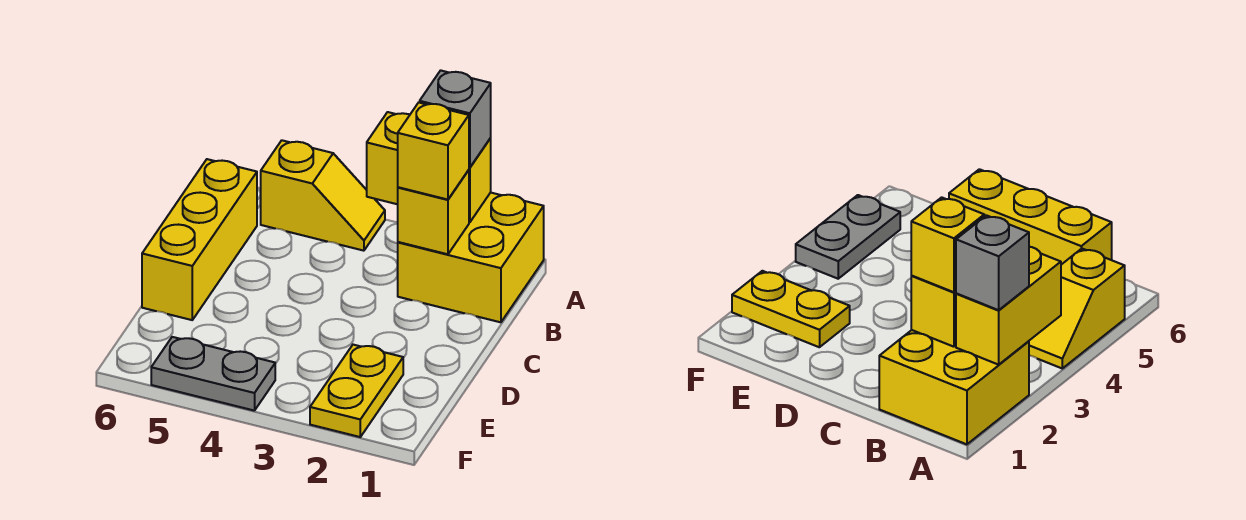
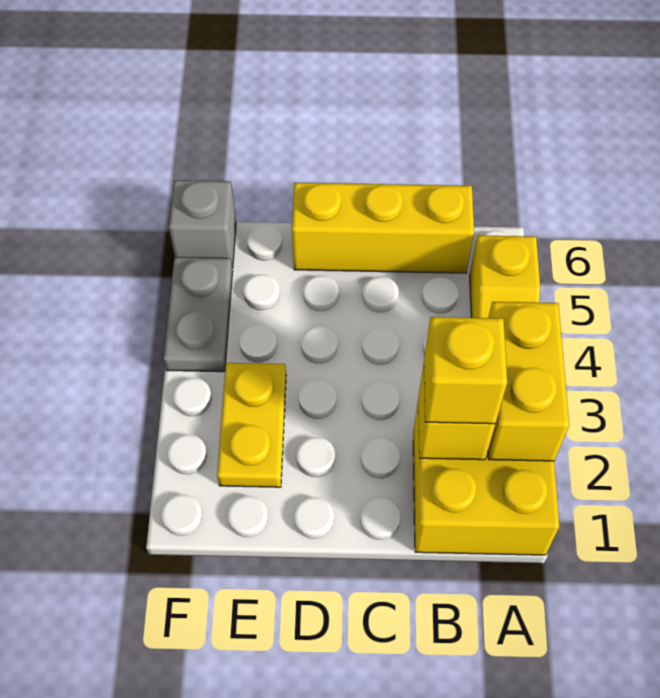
grey brick A2 level 3 -> grey brick F6 level 1
yellow plate E2:F2 level 1 -> yellow plate E2:E3 level 1

